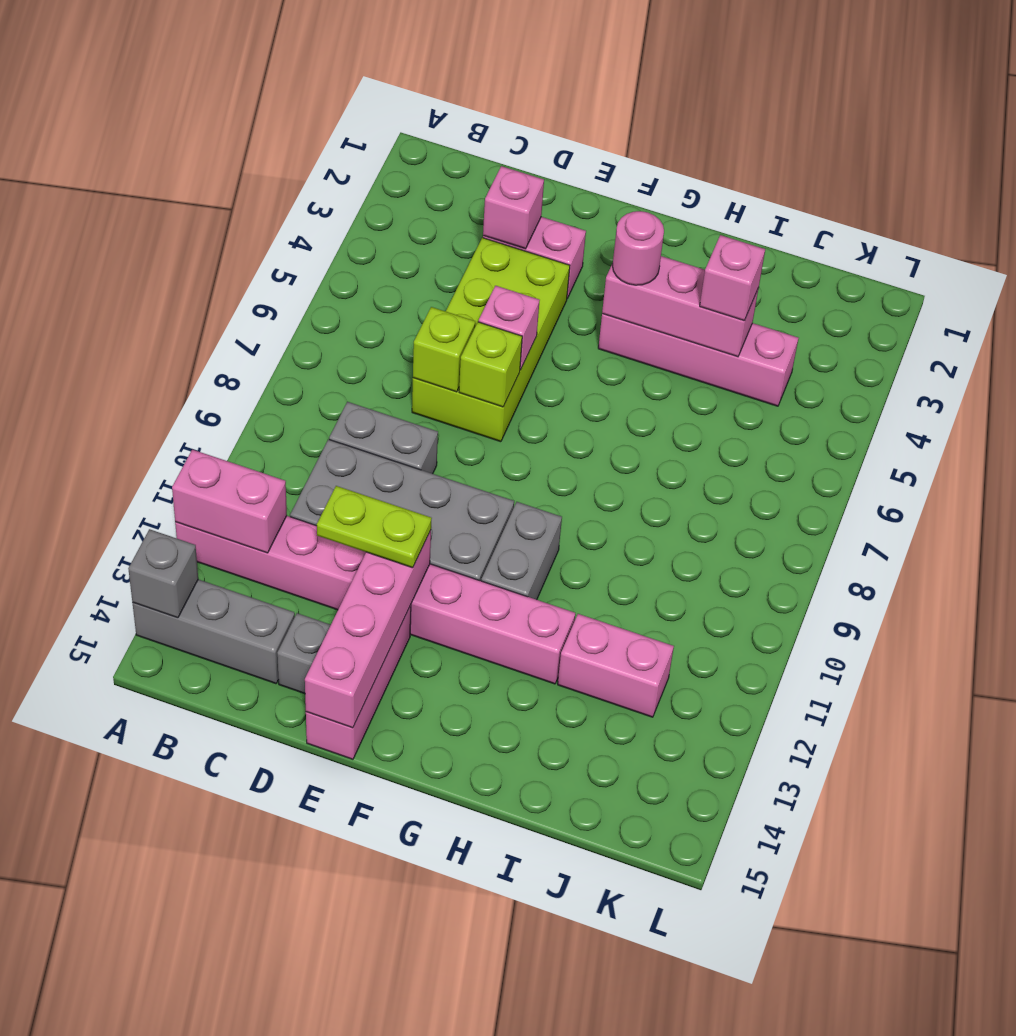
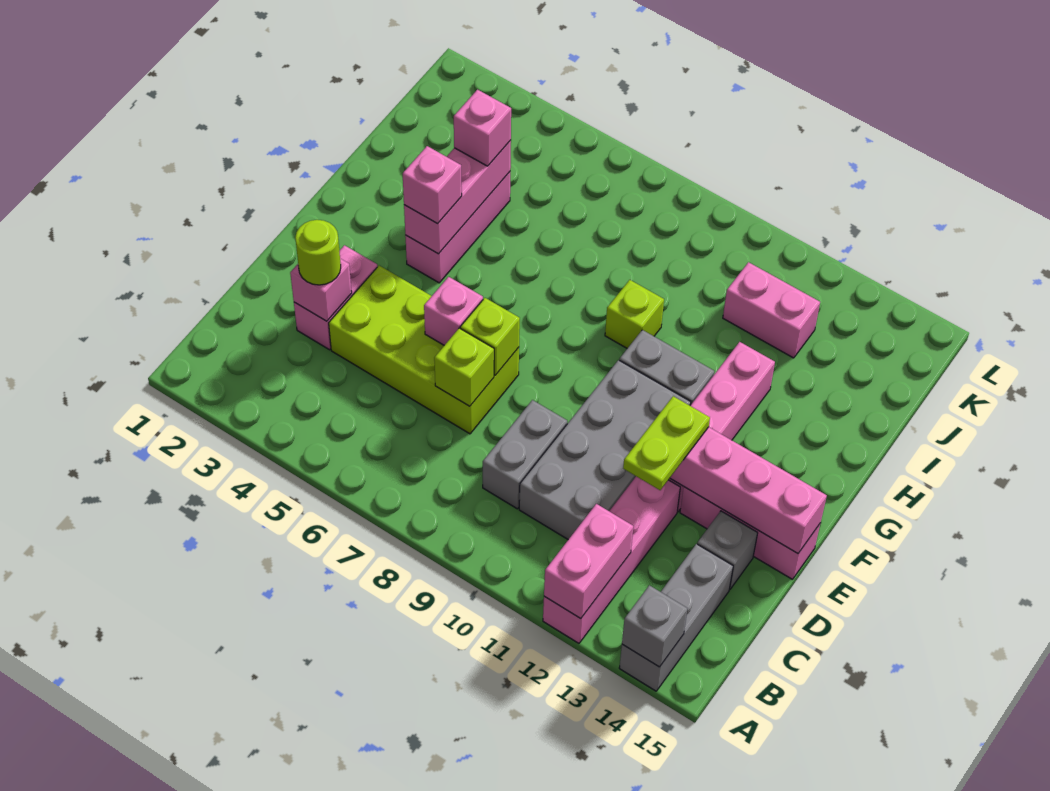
none -> lime round brick D3 level 3
pink brick G4:J4 level 1 -> pink brick G4:I4 level 1
pink round brick G4 level 3 -> pink brick G4 level 3
none -> lime brick H9 level 1
pink brick I12:J12 level 1 -> pink brick J11:J12 level 1

